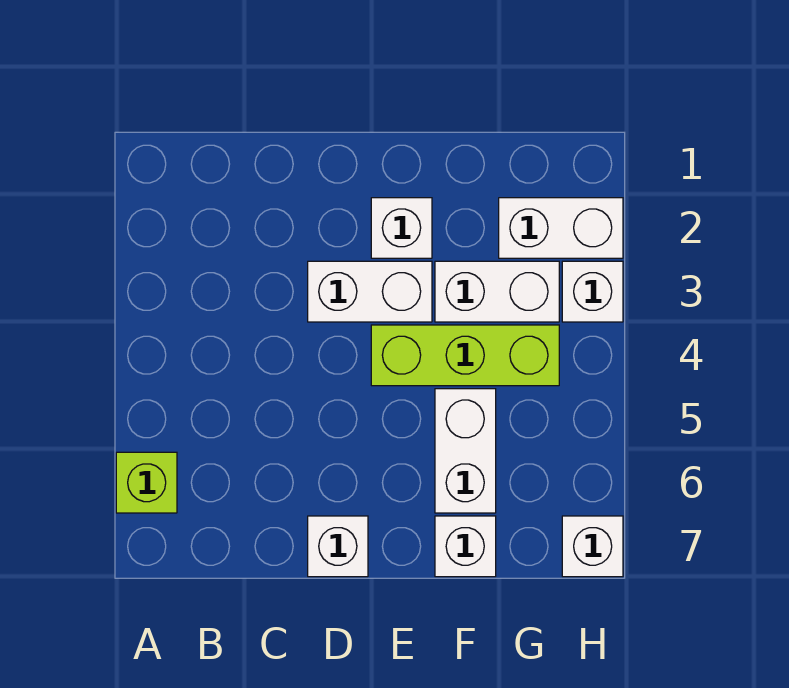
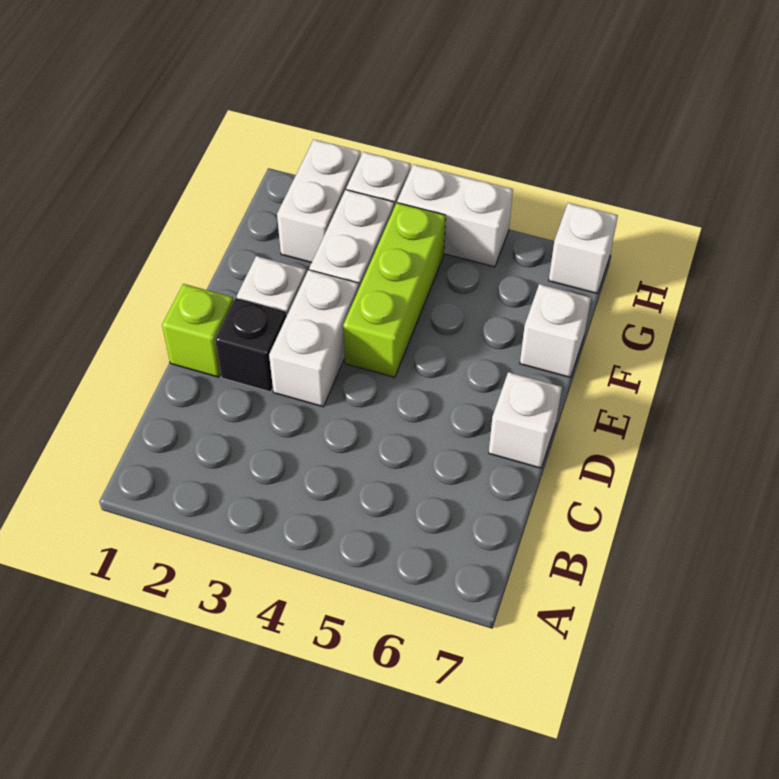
lime brick A6 level 1 -> lime brick D1 level 1
none -> black brick D2 level 1
white brick F5:F6 level 1 -> white brick H4:H5 level 1

